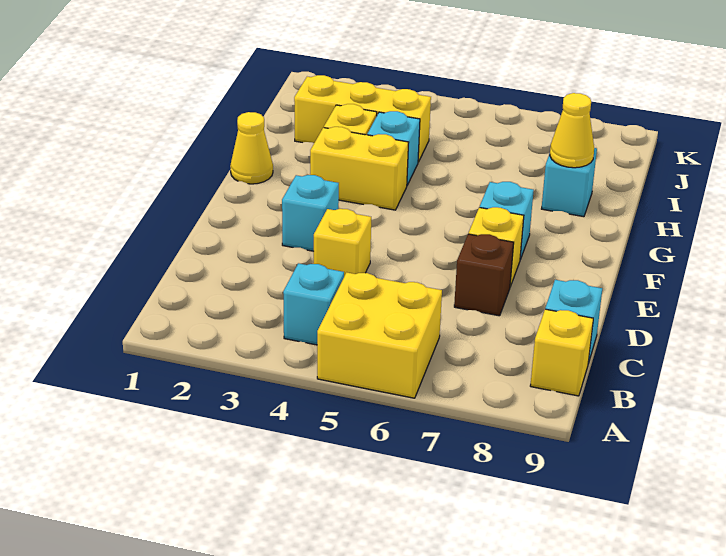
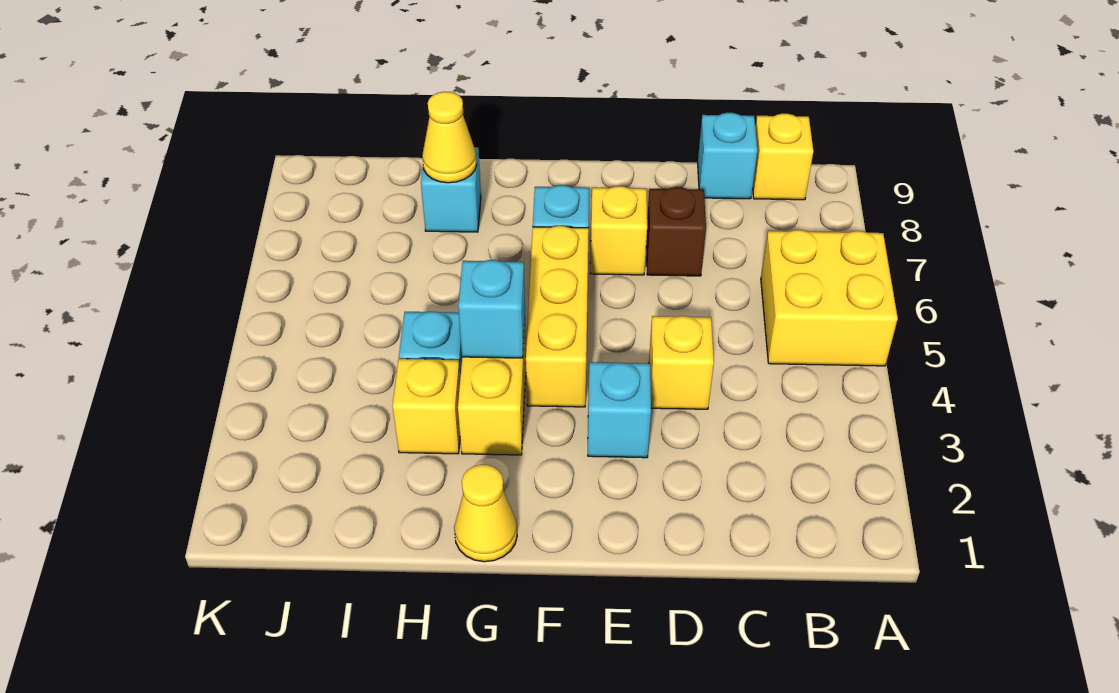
cyan brick B4 level 1 -> cyan brick G4 level 2
yellow brick I2:I4 level 1 -> yellow brick F4:F6 level 1

